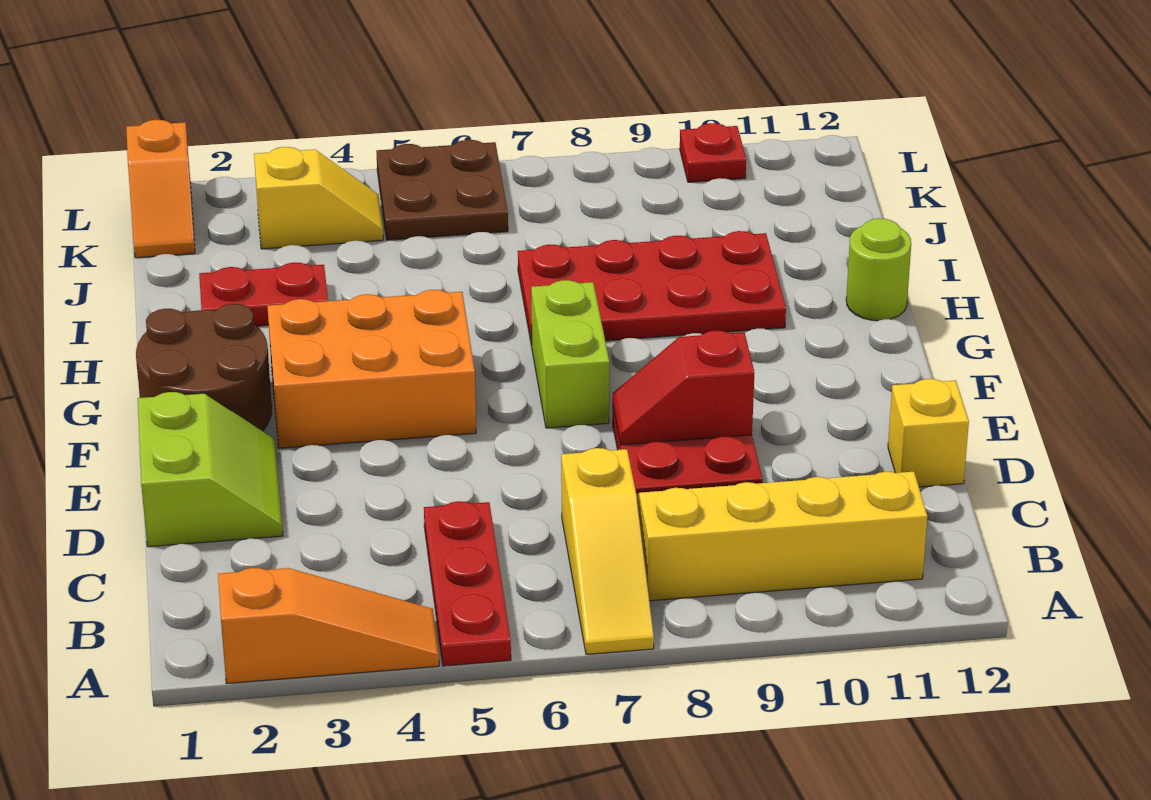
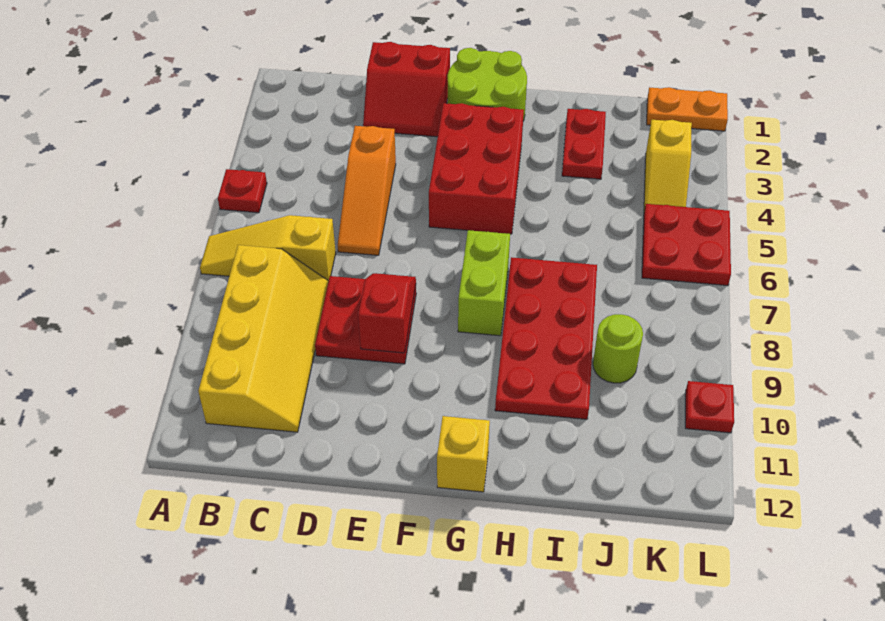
orange slope A2:A4 level 1 top 2 -> orange slope D4:D6 level 1 top 4
red plate A5:C5 level 1 -> red plate A5 level 1
lime slope D1:E2 level 1 top 1 -> red slope D1:E2 level 1 top 1
yellow brick D12 level 1 -> yellow brick G12 level 1
brown round brick F1:G2 level 1 -> lime round brick F1:G2 level 1
orange brick F3:G5 level 1 -> red brick F3:G5 level 1
lime brick F7:G7 level 1 -> lime brick G7:G8 level 1
lime round brick H12 level 1 -> lime round brick J9 level 1
orange slope K1:L1 level 1 top L -> orange plate K1:L1 level 1
brown plate K5:L6 level 1 -> red plate K5:L6 level 1

